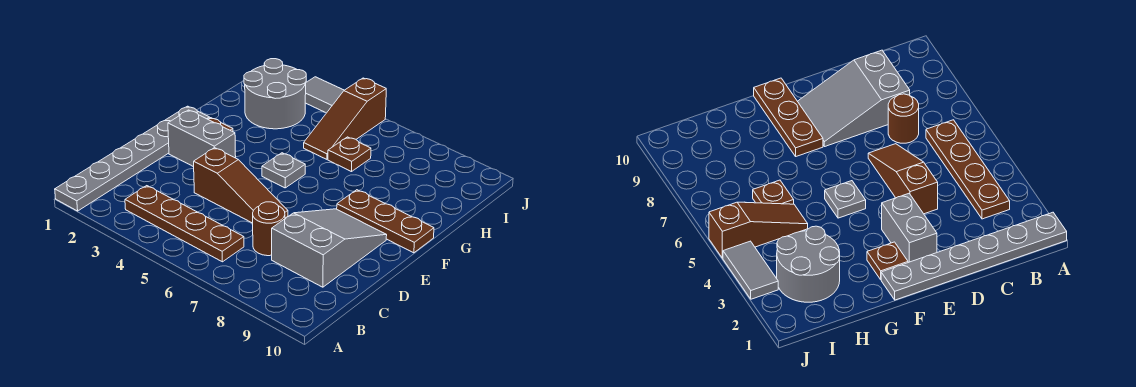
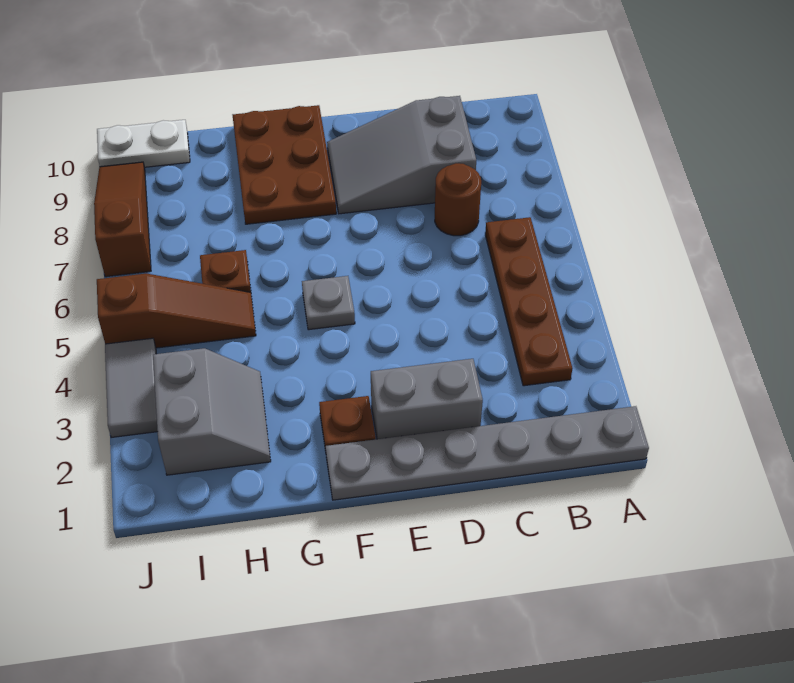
brown slope D4:D6 level 1 top 4 -> brown slope J7:J9 level 1 top 7
grey brick E2:E3 level 1 -> grey brick D2:E2 level 1
brown plate F8:F10 level 1 -> brown plate F8:G10 level 1
grey round brick H2:I3 level 1 -> grey slope H2:I3 level 1 top I
none -> white plate I10:J10 level 1

